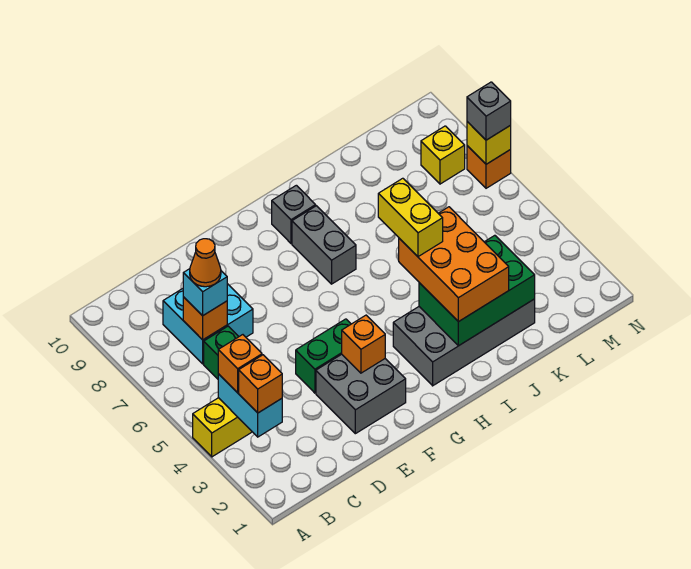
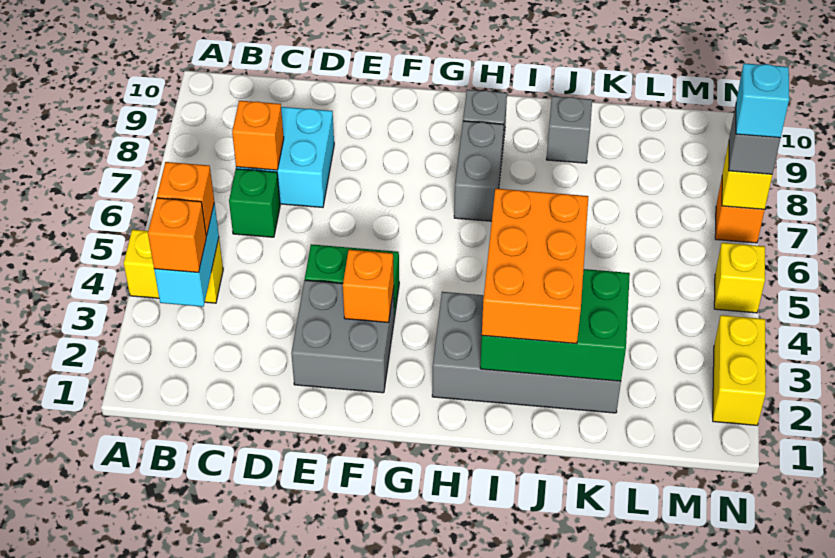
cyan brick C7 level 3 -> cyan brick N7 level 4
orange cone C7 level 4 -> none
yellow brick I4:I5 level 4 -> yellow brick N2:N3 level 1
none -> grey brick J9 level 1
yellow brick M8 level 1 -> yellow brick N5 level 1

